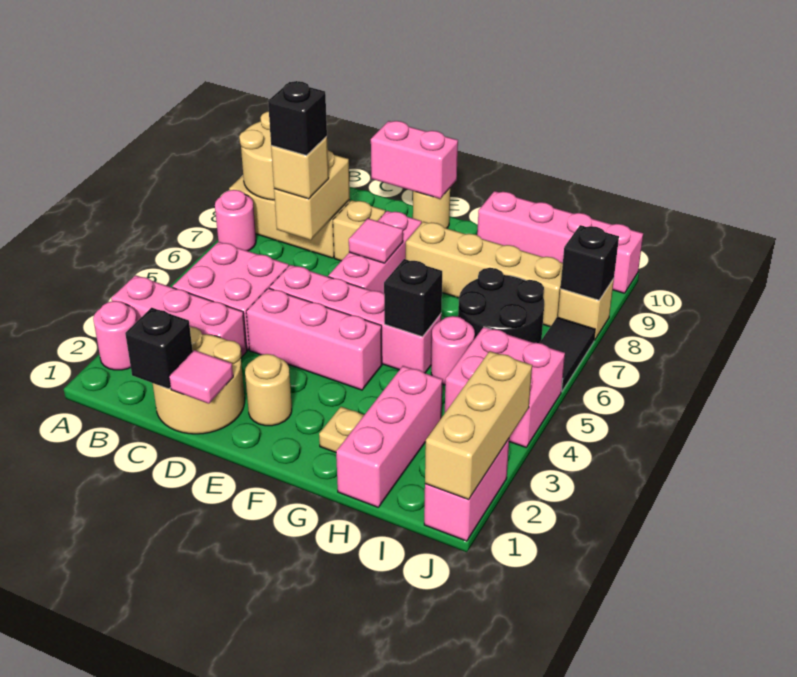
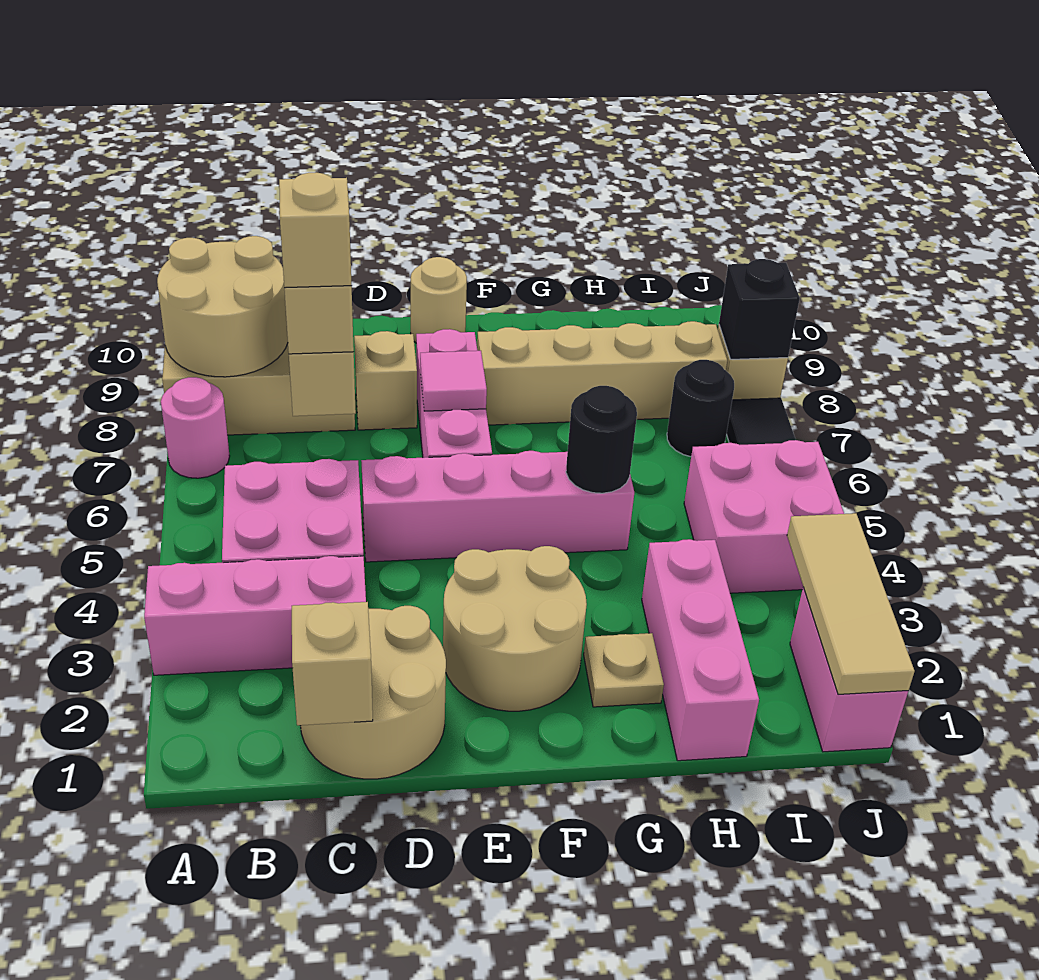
pink round brick A2 level 1 -> none
black brick C1 level 2 -> tan brick C1 level 2
black brick C7 level 4 -> tan brick C7 level 4
pink tile D1 level 2 -> none
pink brick D4:F4 level 1 -> none
pink brick D10:E10 level 2 -> none
tan round brick E2 level 1 -> tan round brick E2:F3 level 1
black brick G5 level 2 -> black round brick G5 level 2
pink brick G10:J10 level 1 -> none
pink round brick H5 level 1 -> none
black round brick H6:I7 level 1 -> black round brick I7 level 1
tan brick J1:J3 level 2 -> tan tile J1:J3 level 2

